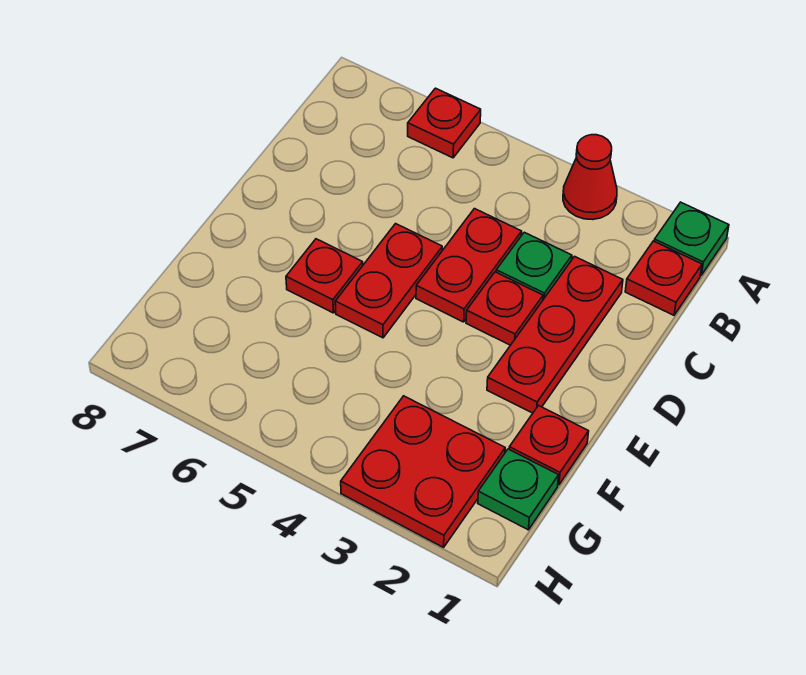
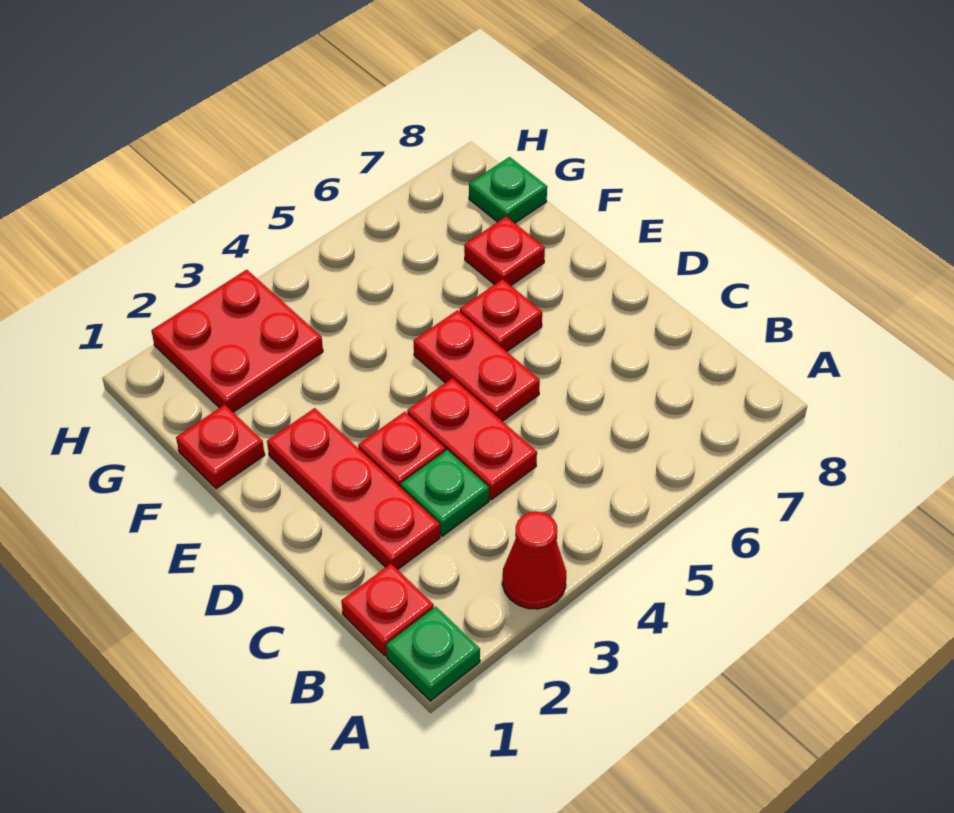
red plate A6 level 1 -> red plate F7 level 1
green plate G1 level 1 -> green plate G8 level 1

